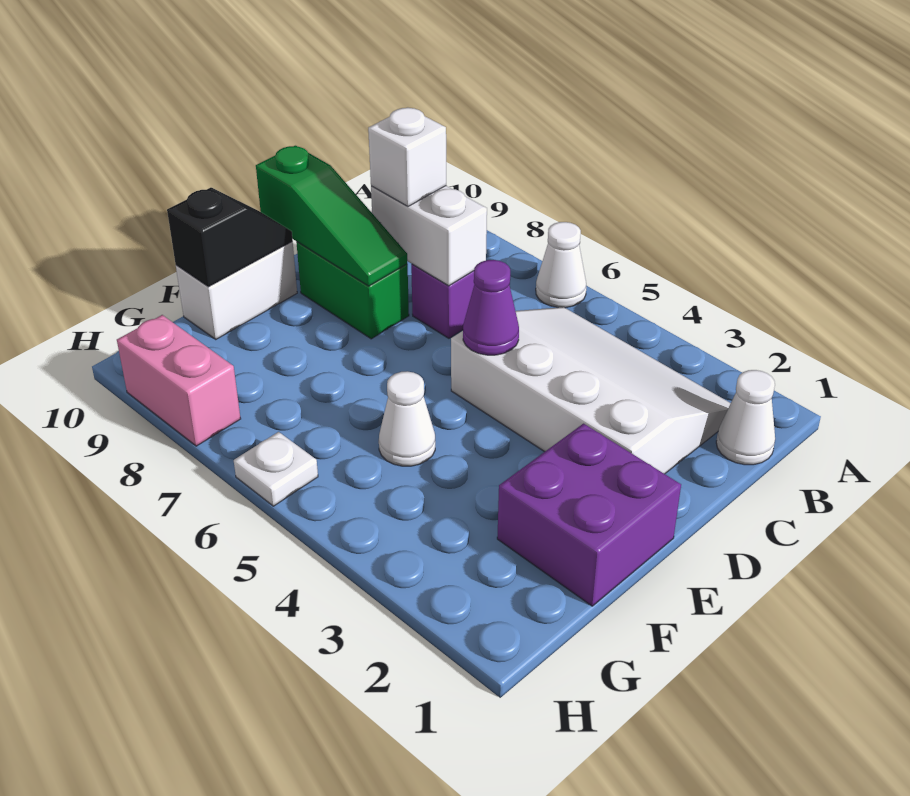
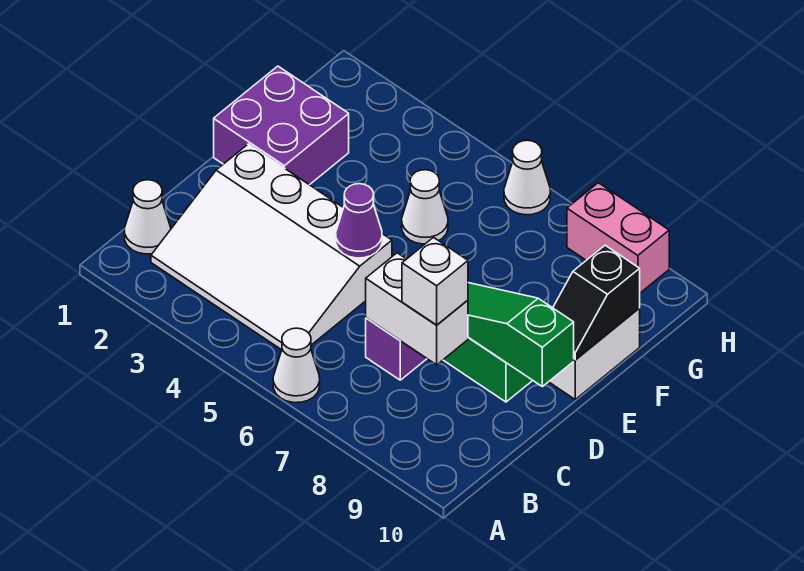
white plate H6 level 1 -> white cone H6 level 1

